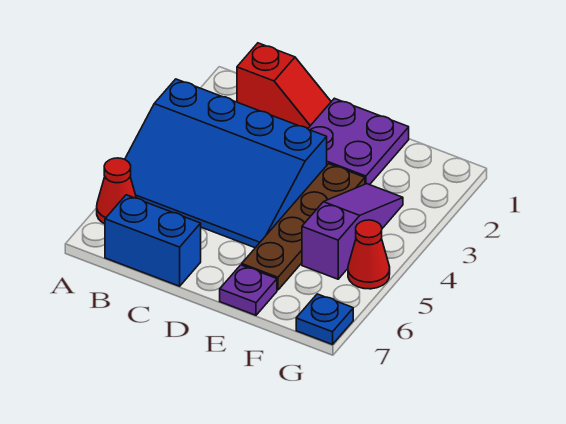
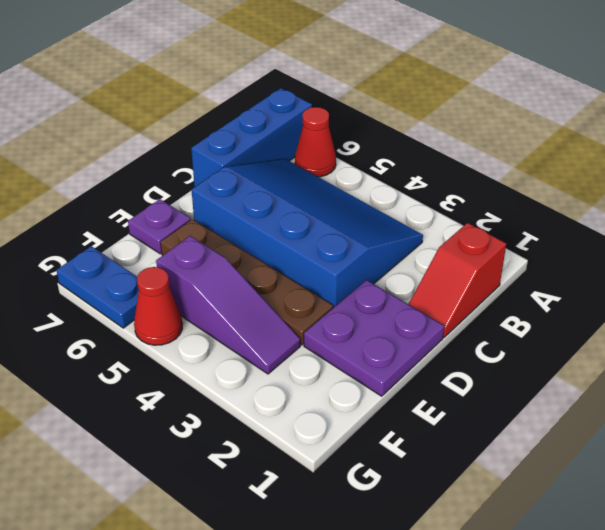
blue slope A3:D5 level 1 top 3 -> blue slope B3:D6 level 1 top D
blue brick B7:C7 level 1 -> blue brick A7:C7 level 1
blue plate G7 level 1 -> blue plate G6:G7 level 1

